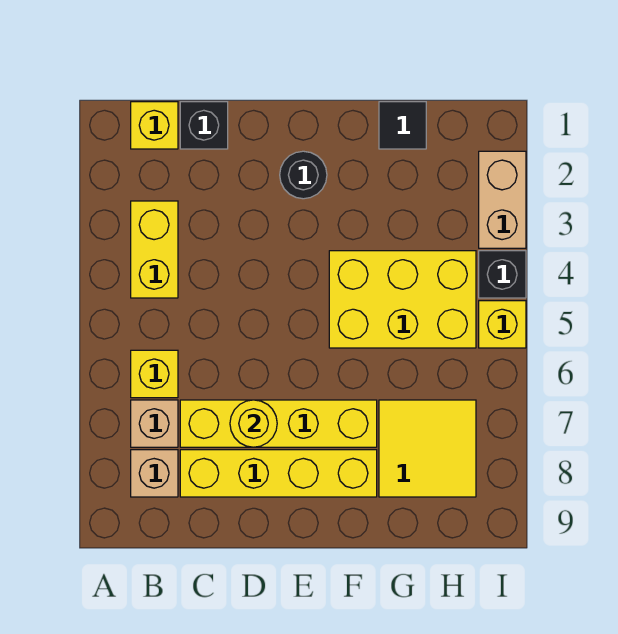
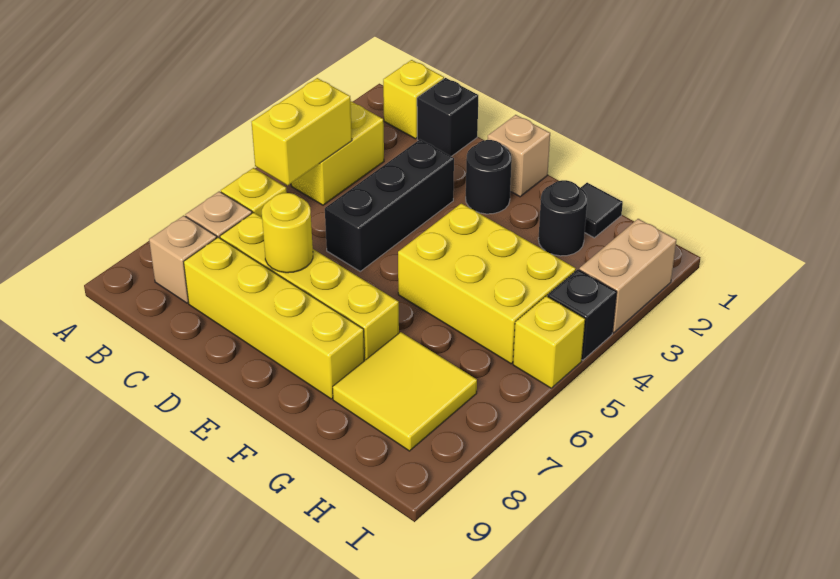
none -> yellow brick B4:B5 level 2
none -> black brick D3:D5 level 1
none -> tan brick E1 level 1
none -> black round brick G2 level 1

